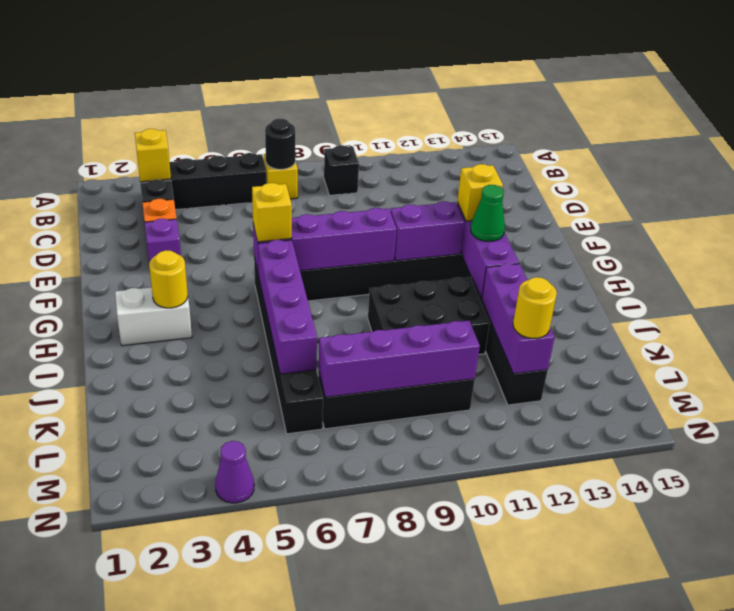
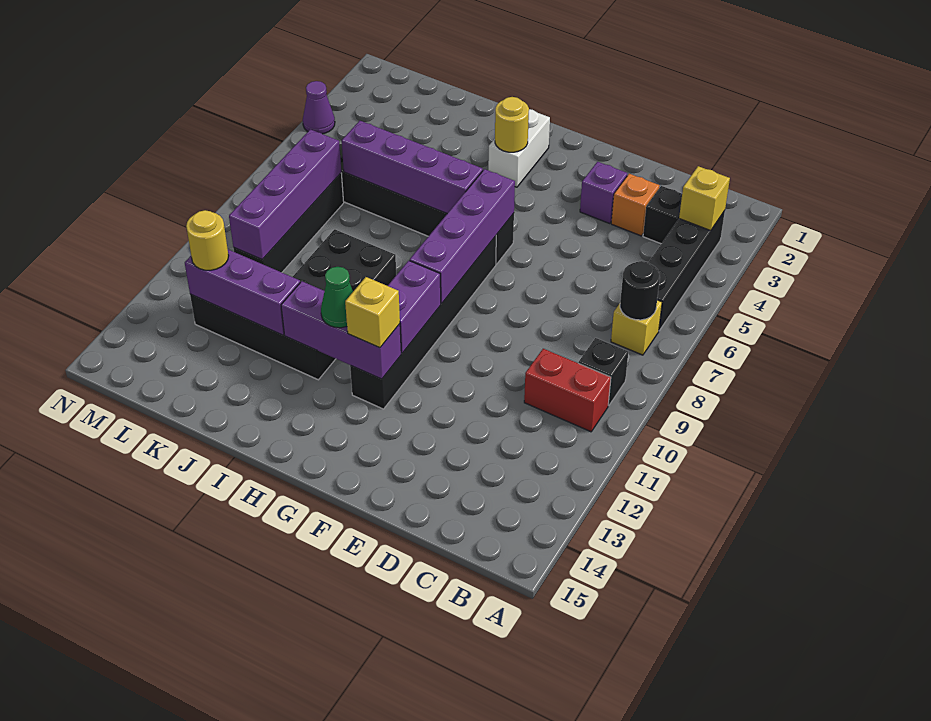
none -> red brick B10:C10 level 1
yellow brick G6 level 3 -> none

